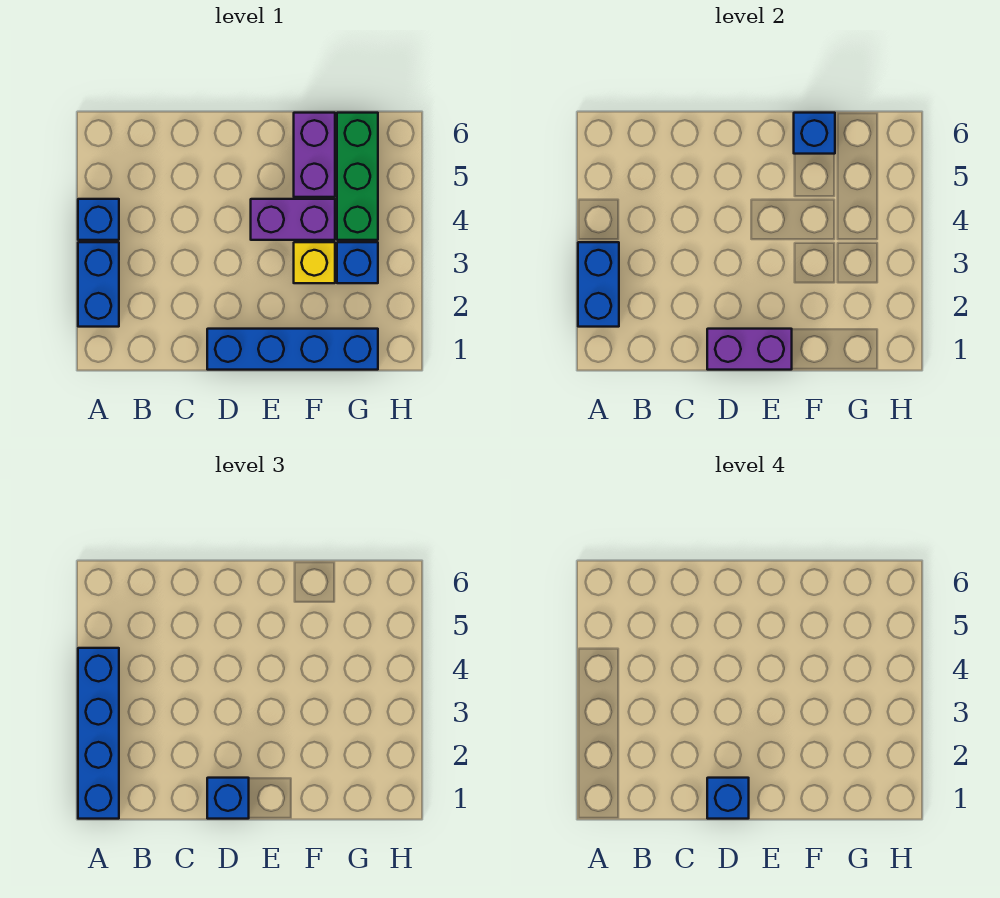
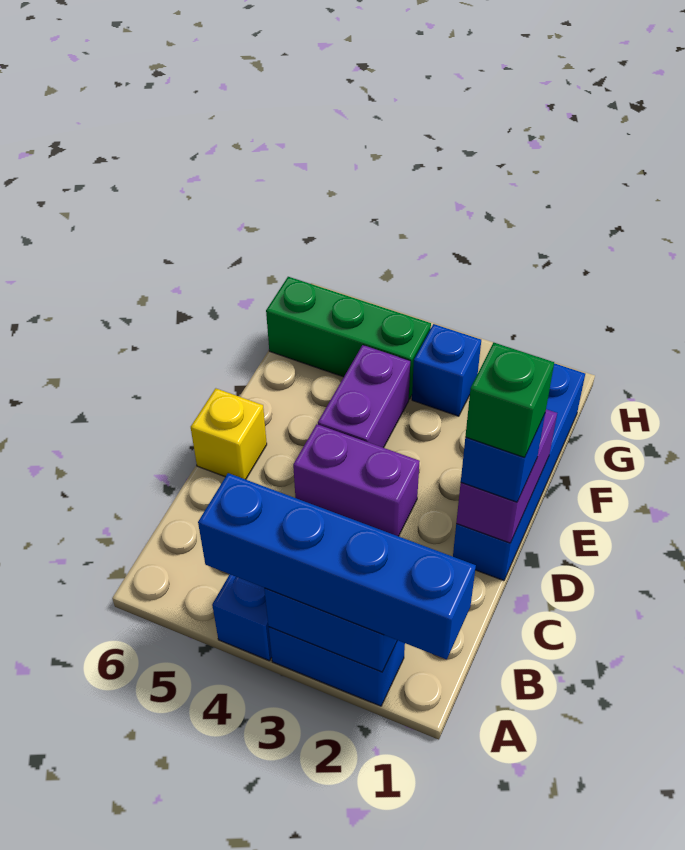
blue brick D1 level 4 -> green brick D1 level 4
yellow brick F3 level 1 -> yellow brick D6 level 1
purple brick F5:F6 level 1 -> purple brick D3:D4 level 1
blue brick F6 level 2 -> none

